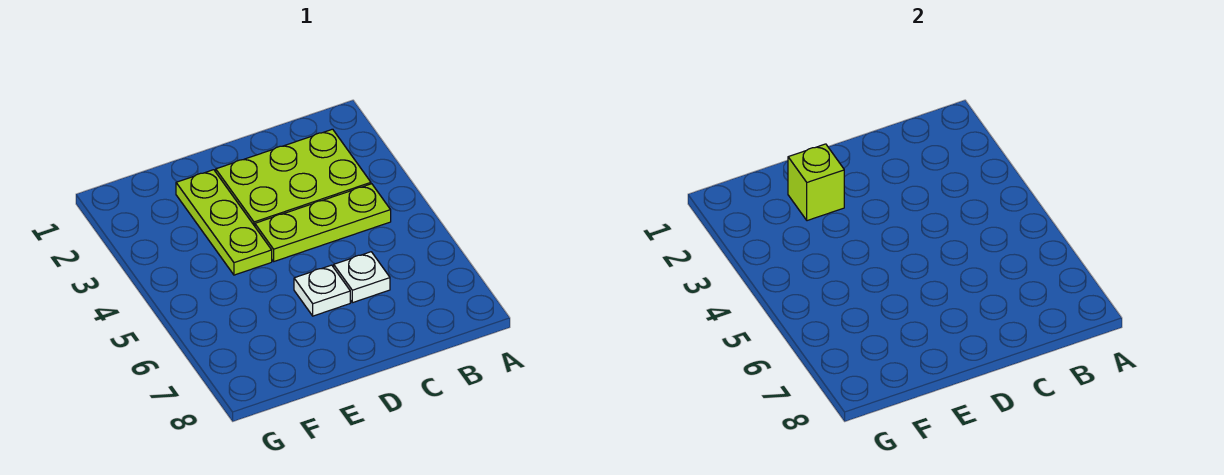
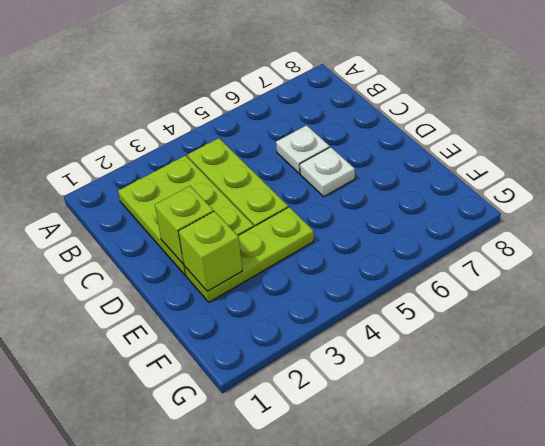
none -> lime brick D2 level 2

